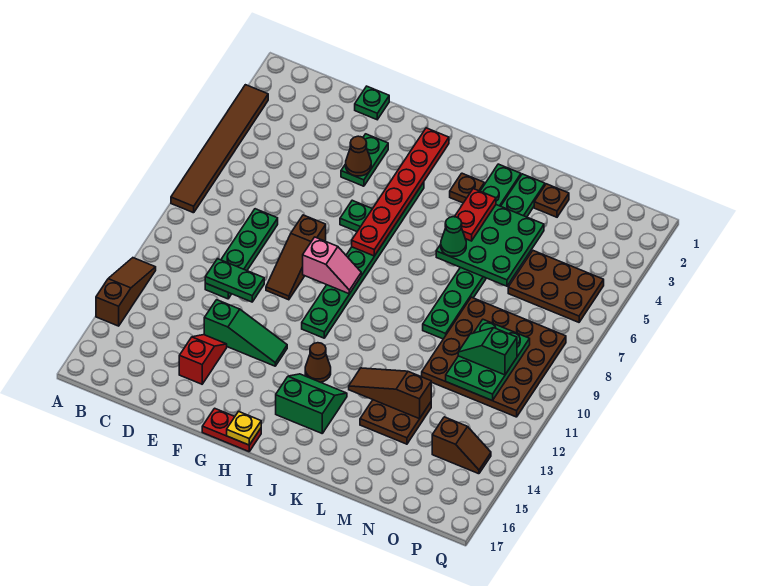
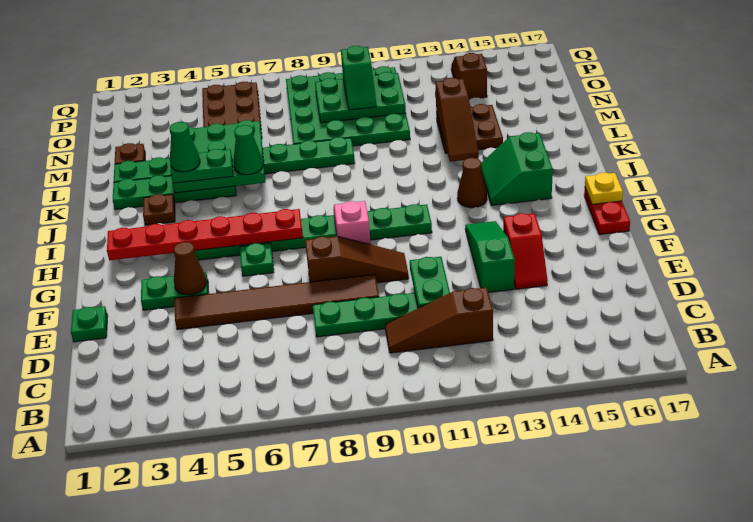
brown tile A3:A8 level 1 -> brown tile E4:E9 level 1
brown slope A12:A14 level 1 top 14 -> brown slope C10:C12 level 1 top 12
red slope E14:E15 level 1 top 15 -> red slope E14:F14 level 1 top F
red plate K4:K5 level 3 -> green plate K4:K5 level 3
none -> green cone K4 level 4
brown plate M8:P11 level 1 -> green plate M8:P11 level 1

